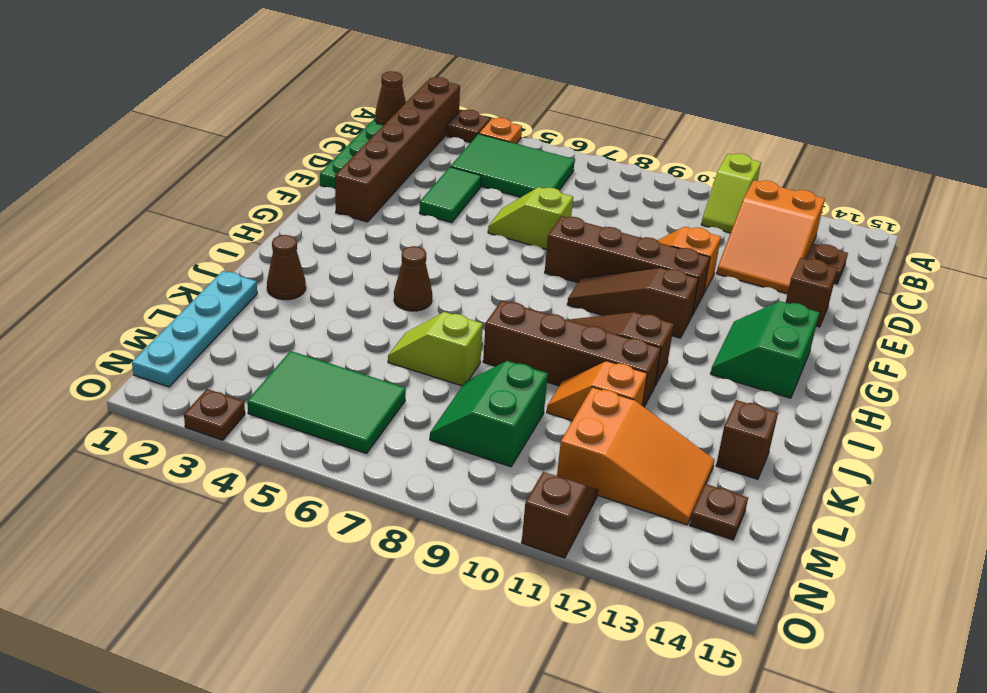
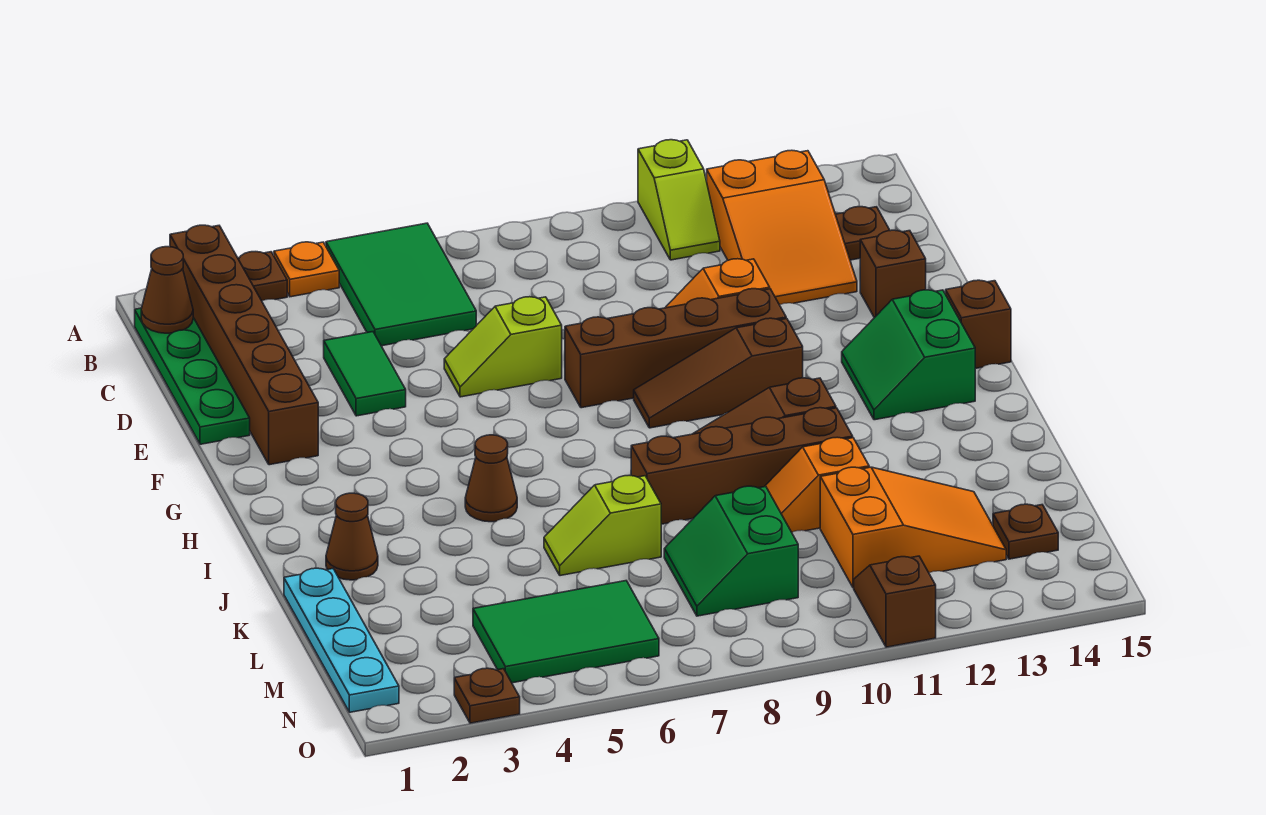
green tile B4:C6 level 1 -> green tile A5:C6 level 1
brown brick K14 level 1 -> brown brick G15 level 1

